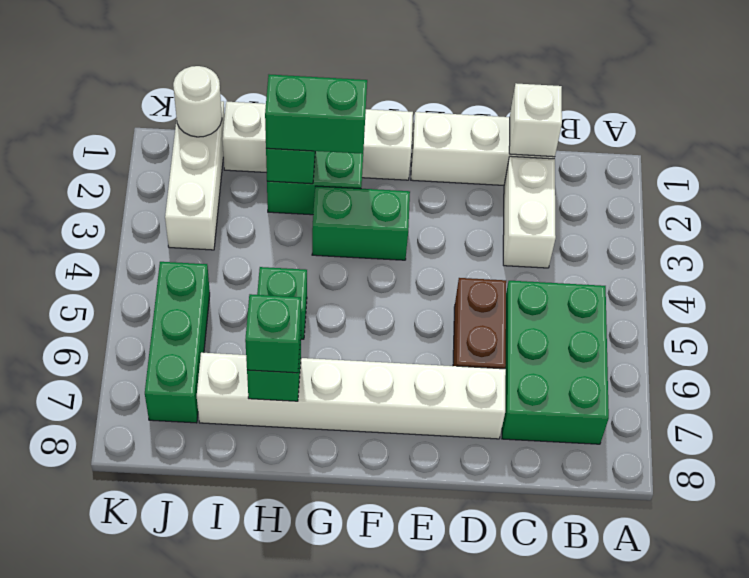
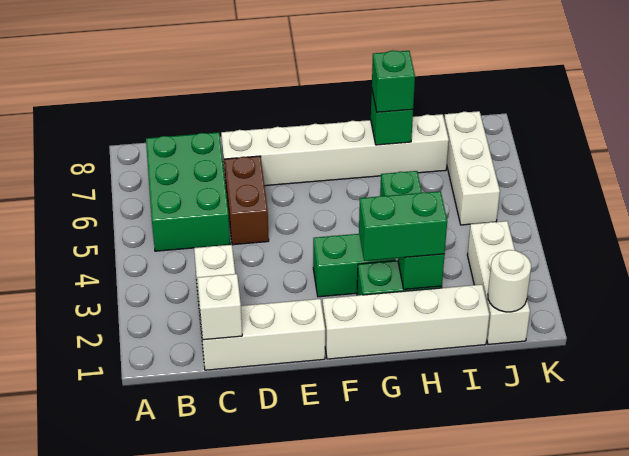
green brick J5:J7 level 1 -> white brick J5:J7 level 1

